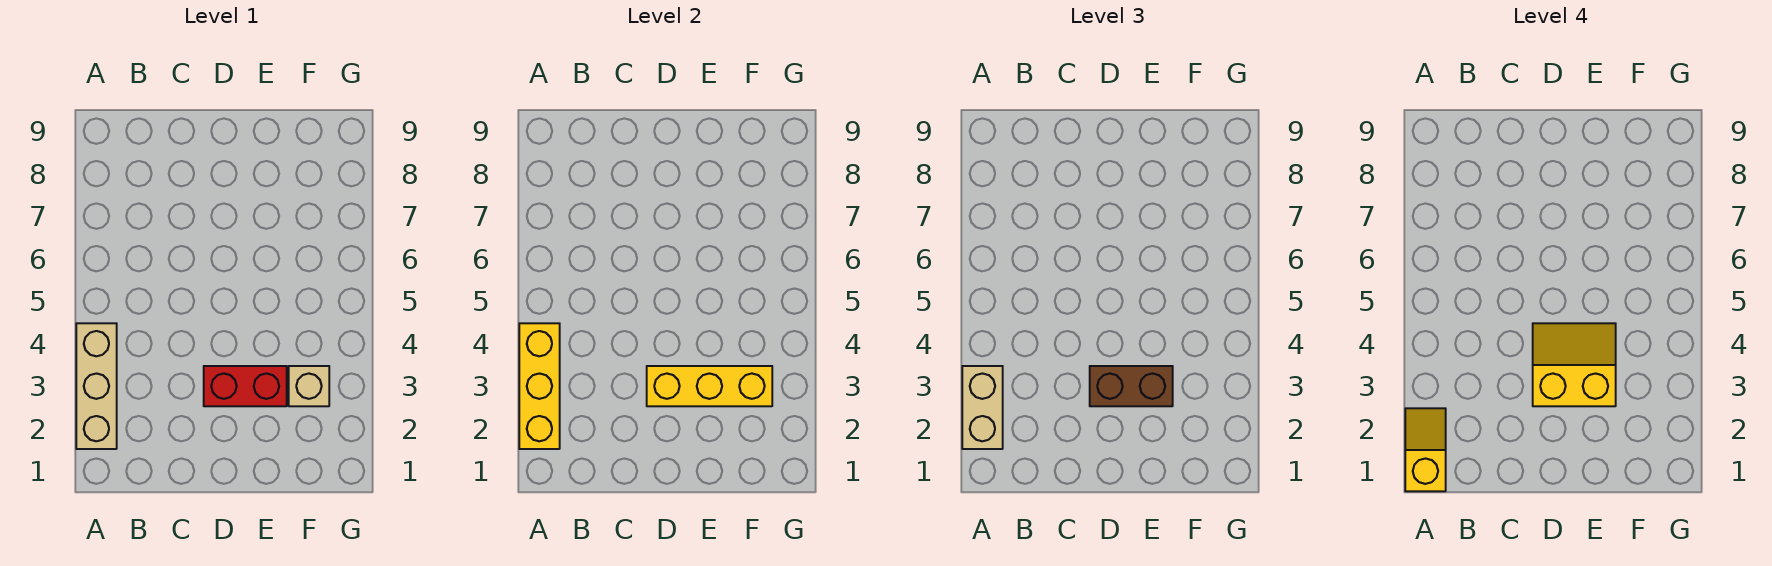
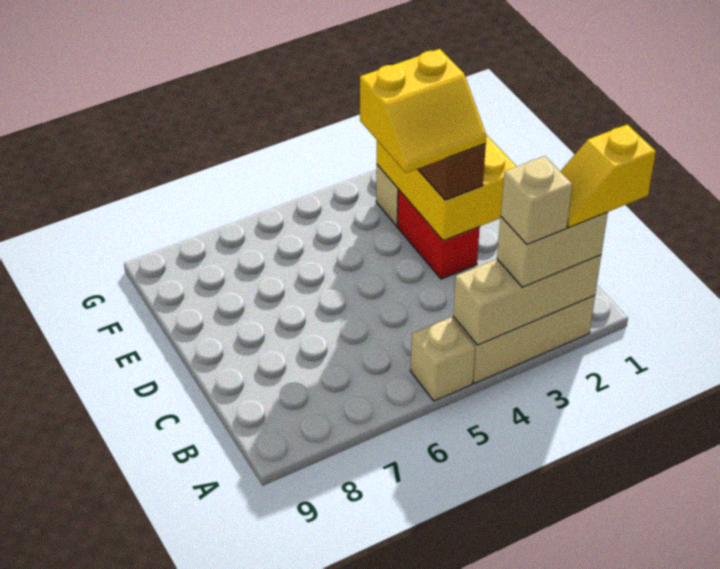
yellow brick A2:A4 level 2 -> tan brick A2:A4 level 2
none -> tan brick A3 level 4
none -> tan brick A5 level 1
yellow brick D3:F3 level 2 -> yellow brick D2:F3 level 2
yellow slope D3:E4 level 4 top 3 -> yellow slope D3:E4 level 4 top E

